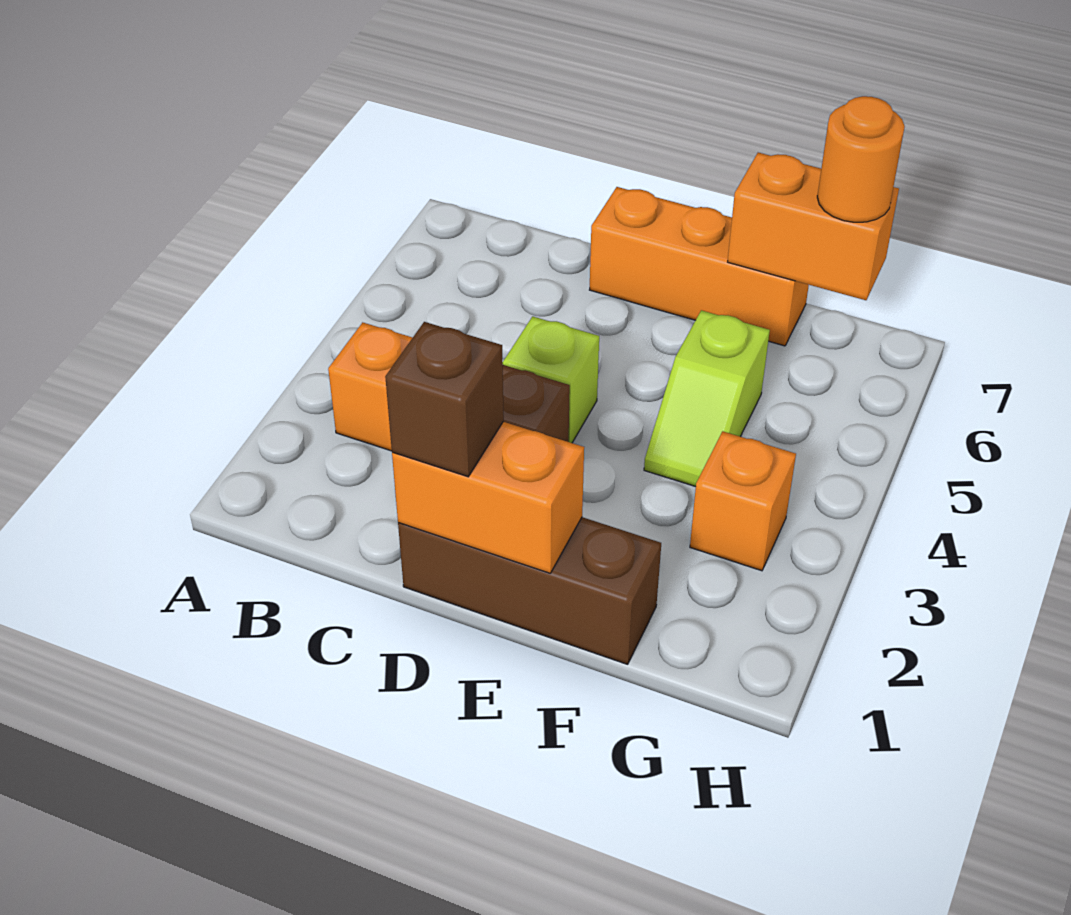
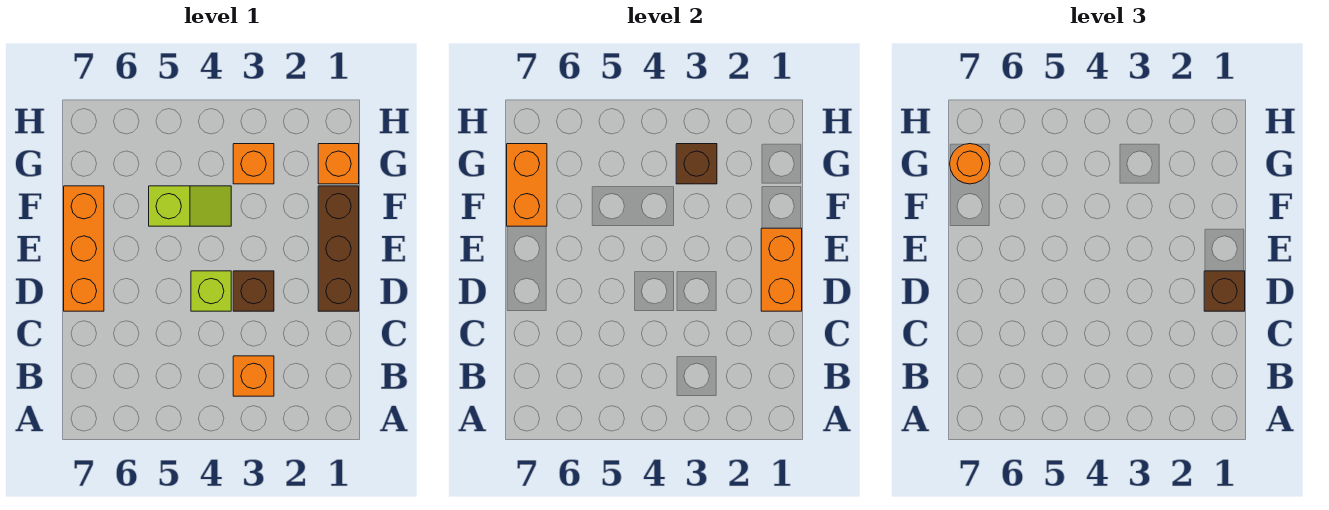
none -> orange brick G1 level 1
none -> brown brick G3 level 2

